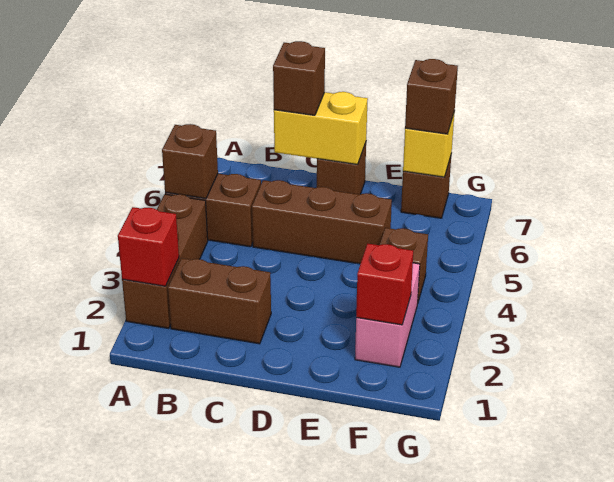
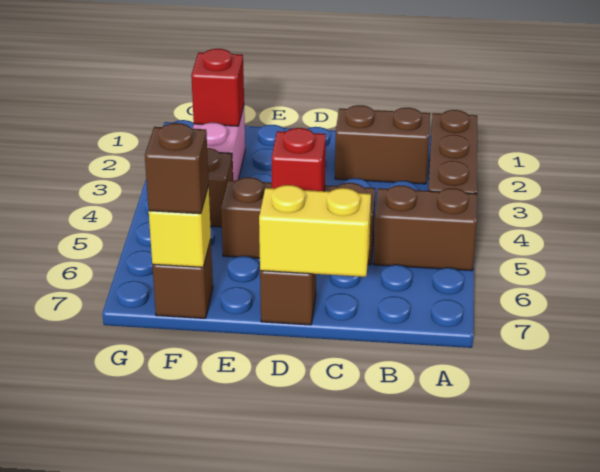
red brick A2 level 2 -> red brick D5 level 2
brown brick A5 level 2 -> none
brown brick C7 level 3 -> none

